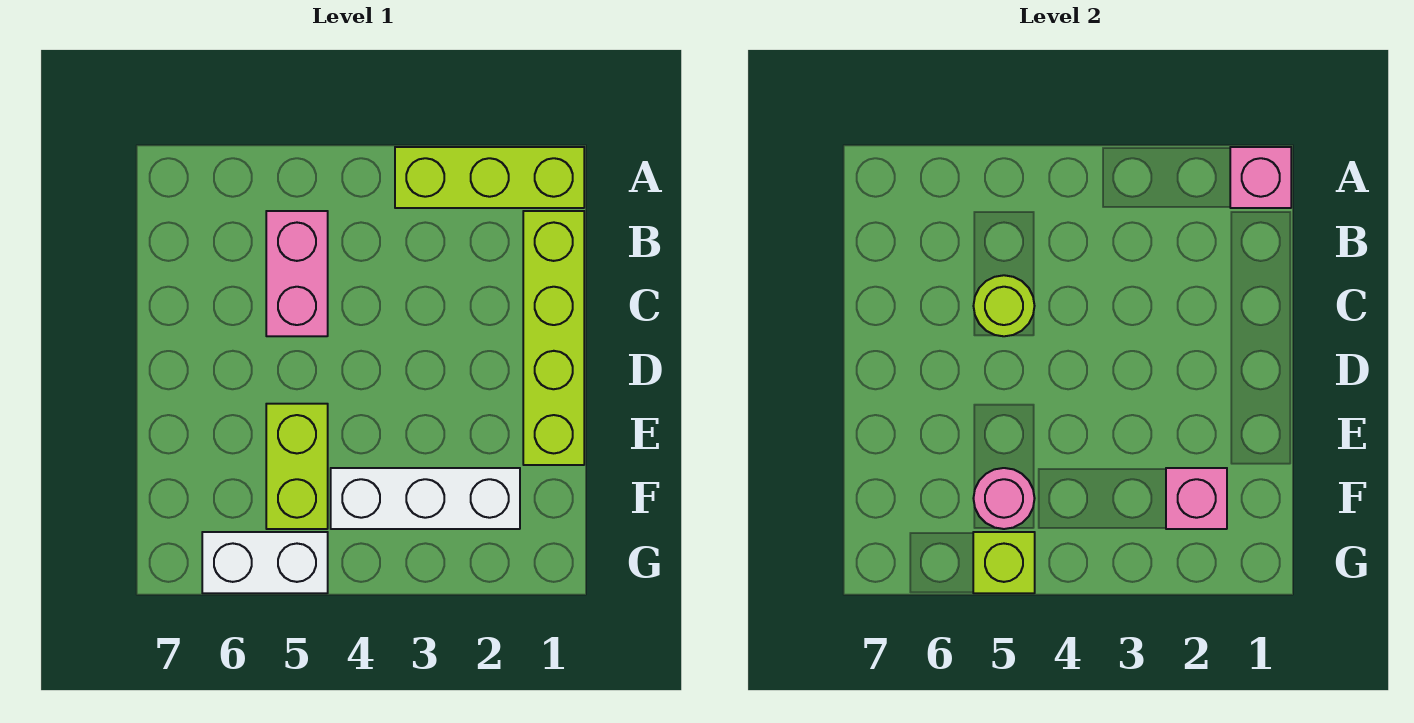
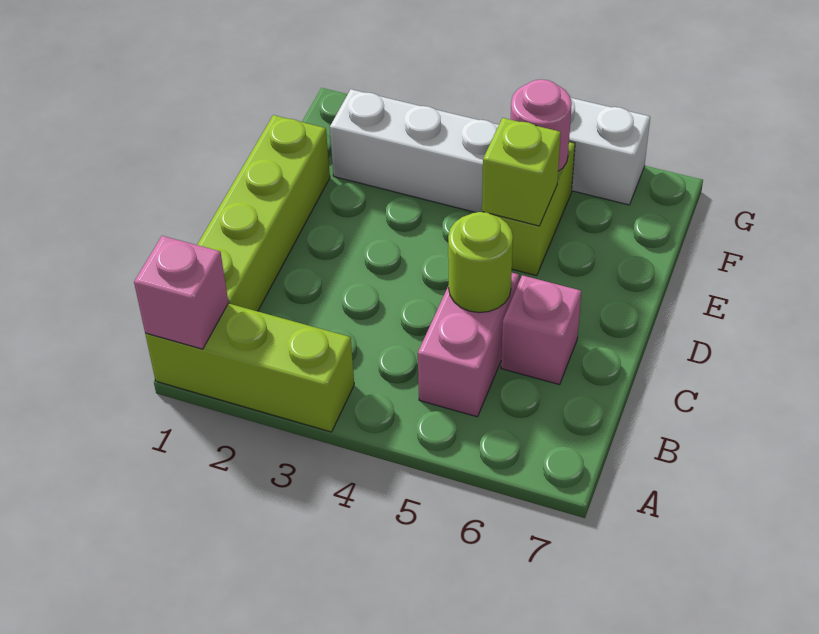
pink brick F2 level 2 -> pink brick C6 level 1
lime brick G5 level 2 -> lime brick E5 level 2

